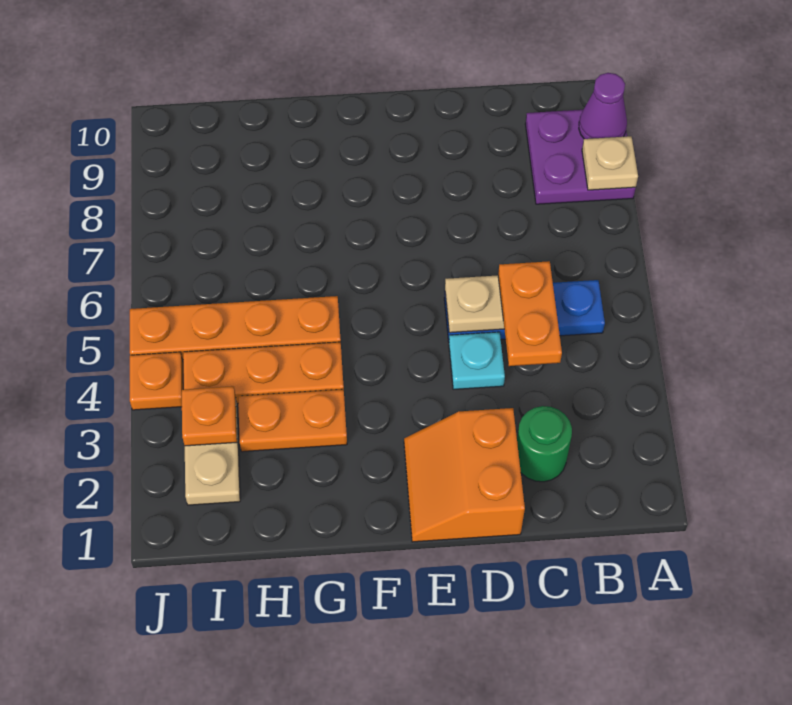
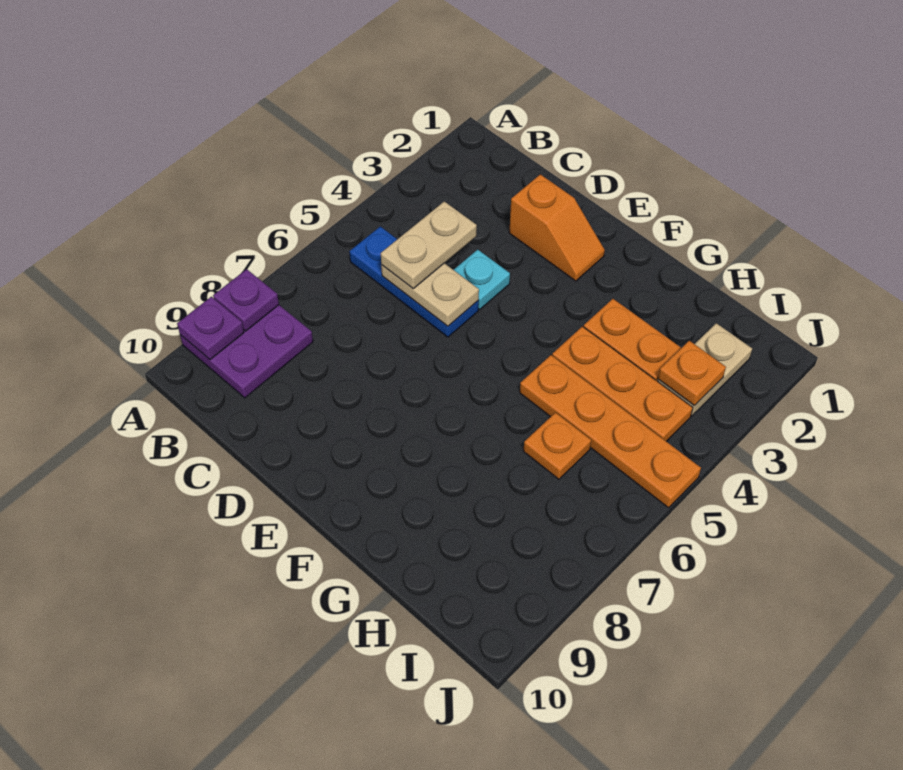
tan plate A8 level 2 -> purple plate A8 level 2
purple cone A9 level 2 -> purple plate A9 level 2
green round brick C2 level 1 -> none
orange plate C4:C5 level 3 -> tan plate C4:C5 level 3
orange slope D1:E2 level 1 top D -> orange slope D2:E2 level 1 top D
orange plate J4 level 1 -> orange plate H6 level 1

